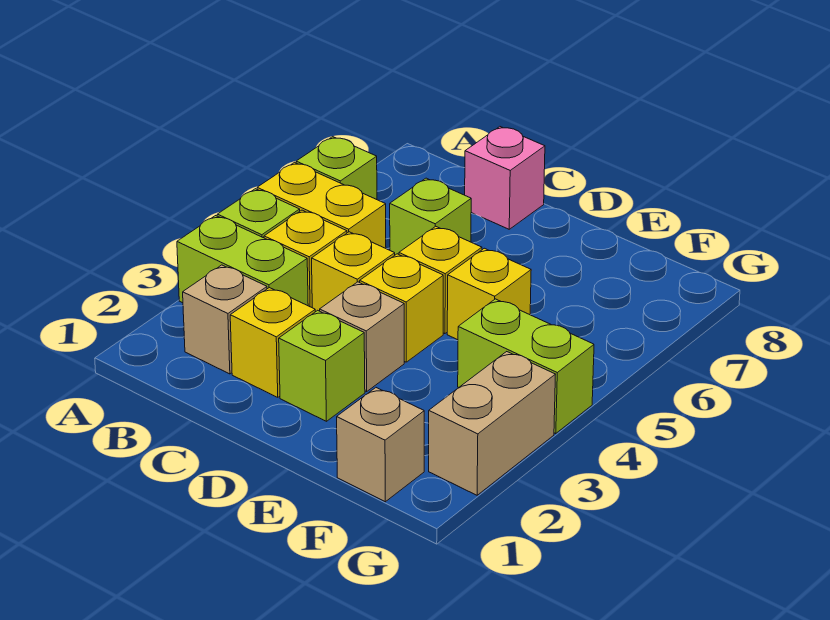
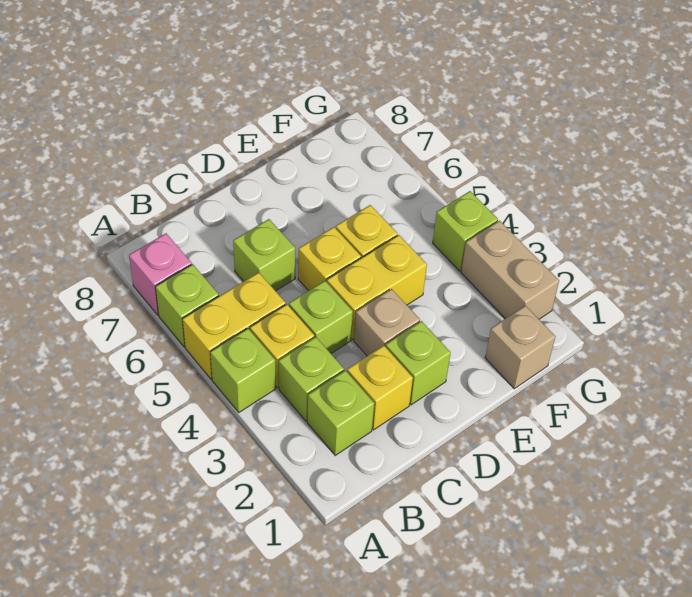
lime brick A3:B3 level 1 -> lime brick B3 level 1
tan brick B2 level 1 -> lime brick B2 level 1
yellow brick C4 level 1 -> lime brick C4 level 1
pink brick C8 level 1 -> pink brick A7 level 1
yellow brick D4 level 1 -> yellow brick D4:E4 level 1
lime brick F4:G4 level 1 -> lime brick G4 level 1

